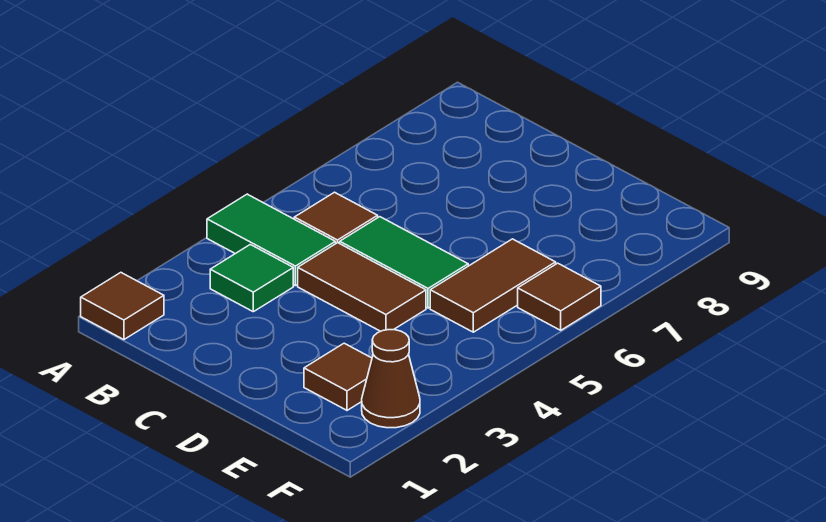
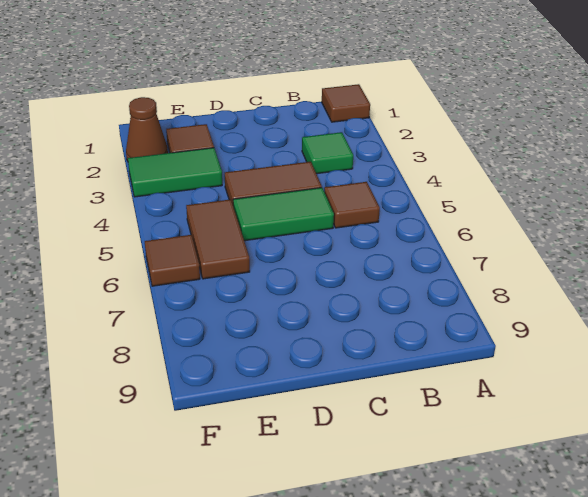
green tile A4:B4 level 1 -> green tile E3:F3 level 1

